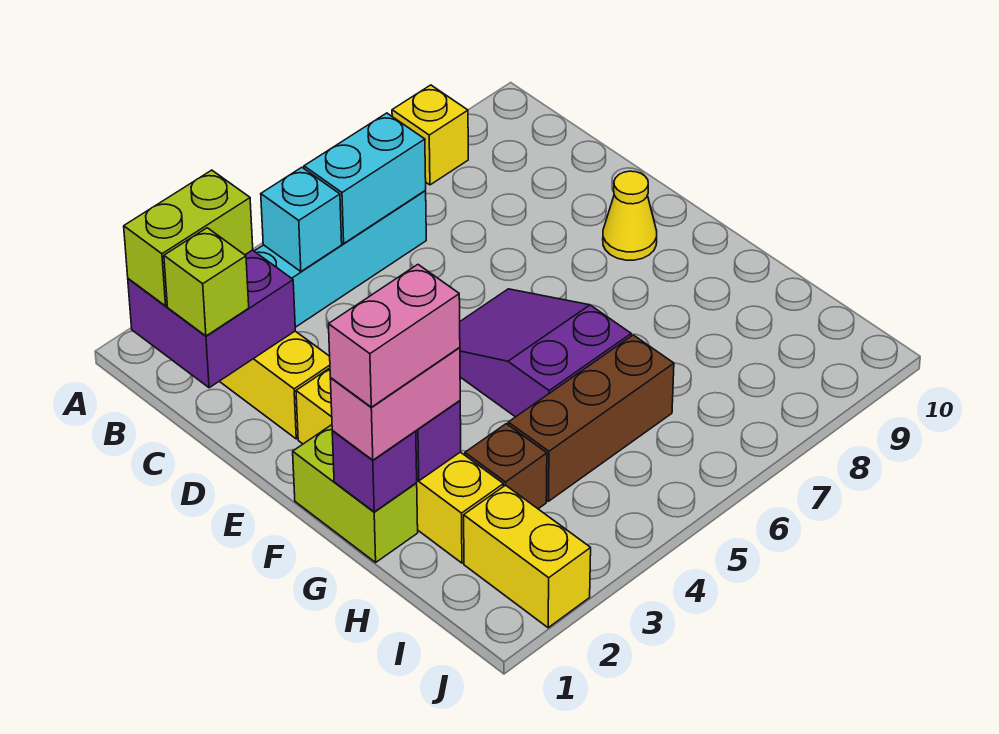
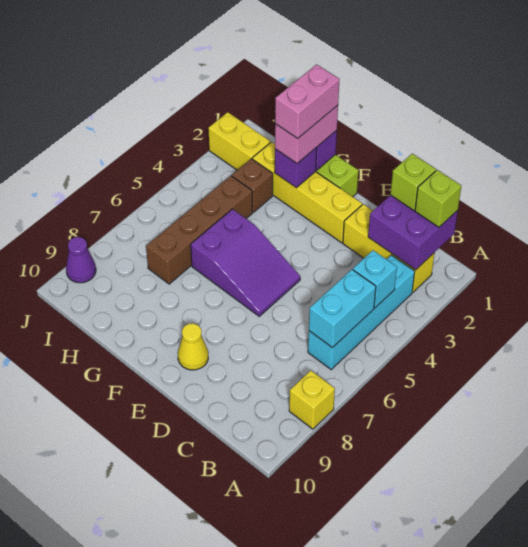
lime brick B1:B2 level 3 -> lime brick B1 level 3
brown brick H4:H6 level 1 -> brown brick H4:H7 level 1
none -> purple cone J9 level 1

